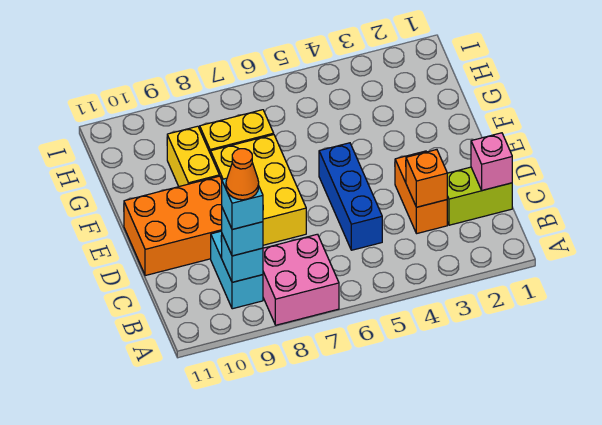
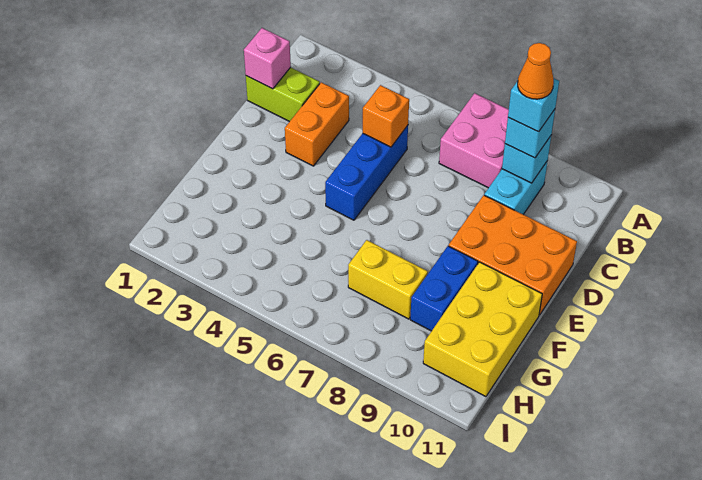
orange brick C3 level 2 -> orange brick C5 level 2
yellow brick D7:F8 level 1 -> yellow brick F10:H11 level 1
yellow brick F9:G9 level 1 -> blue brick F9:G9 level 1

